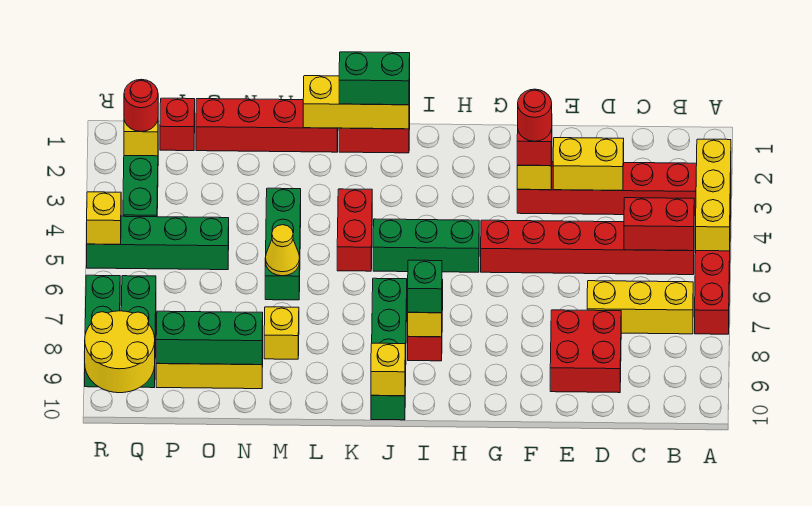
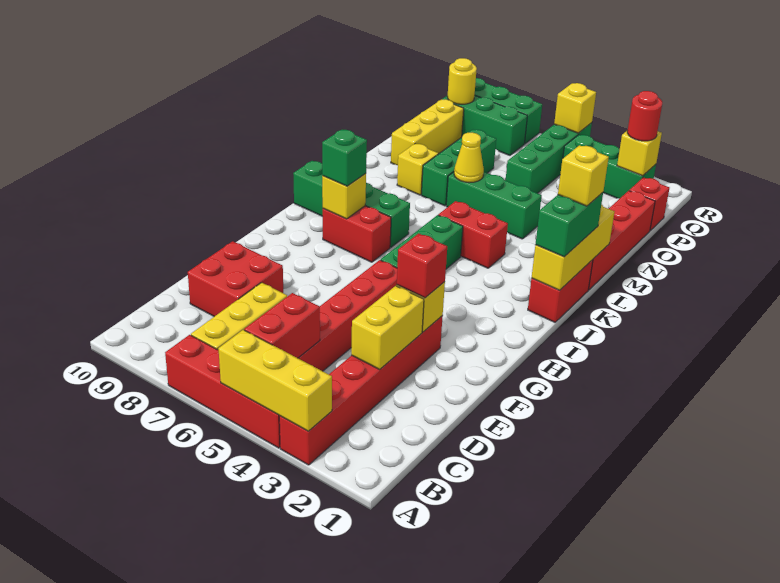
red round brick F3 level 4 -> none
yellow brick J10 level 2 -> yellow brick K1 level 4
green brick N9:P9 level 2 -> green brick M7:O7 level 1
yellow round brick Q9:R10 level 2 -> yellow round brick Q9 level 2

